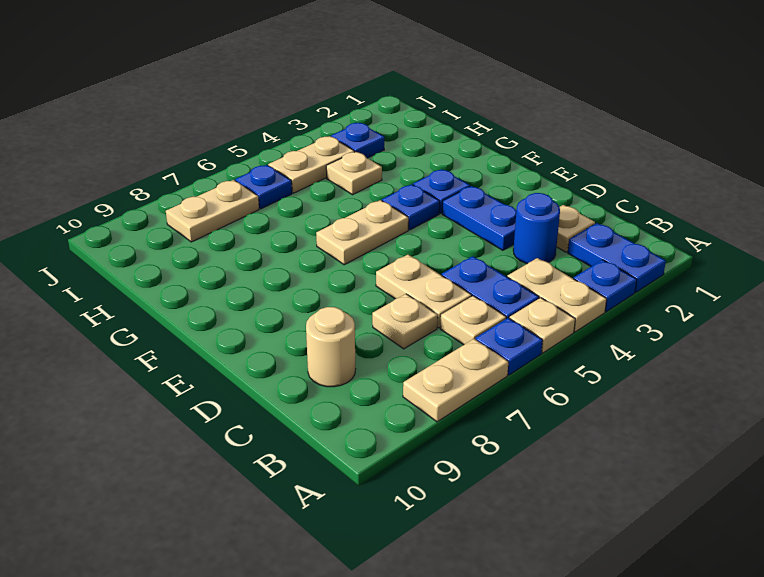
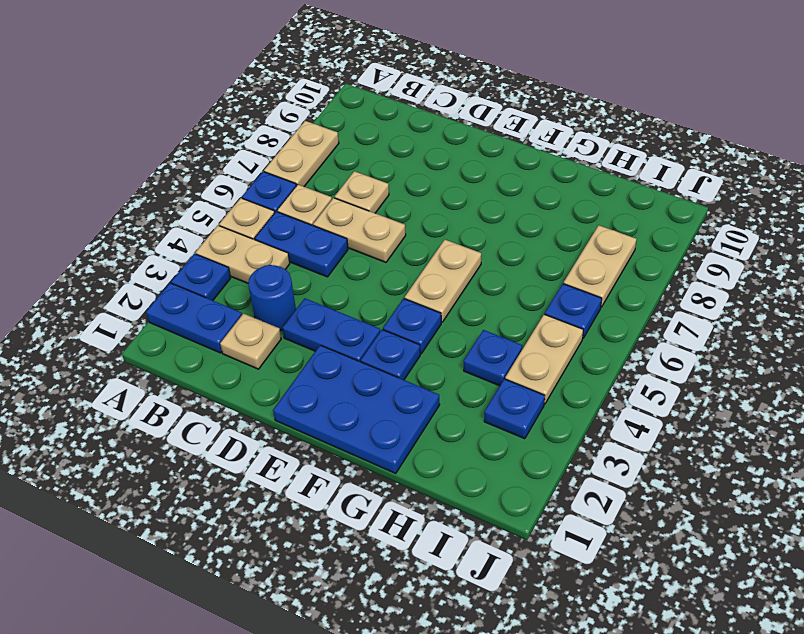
tan round brick C9 level 1 -> none
none -> blue plate E1:G2 level 1
tan plate H4 level 1 -> blue plate H4 level 1

